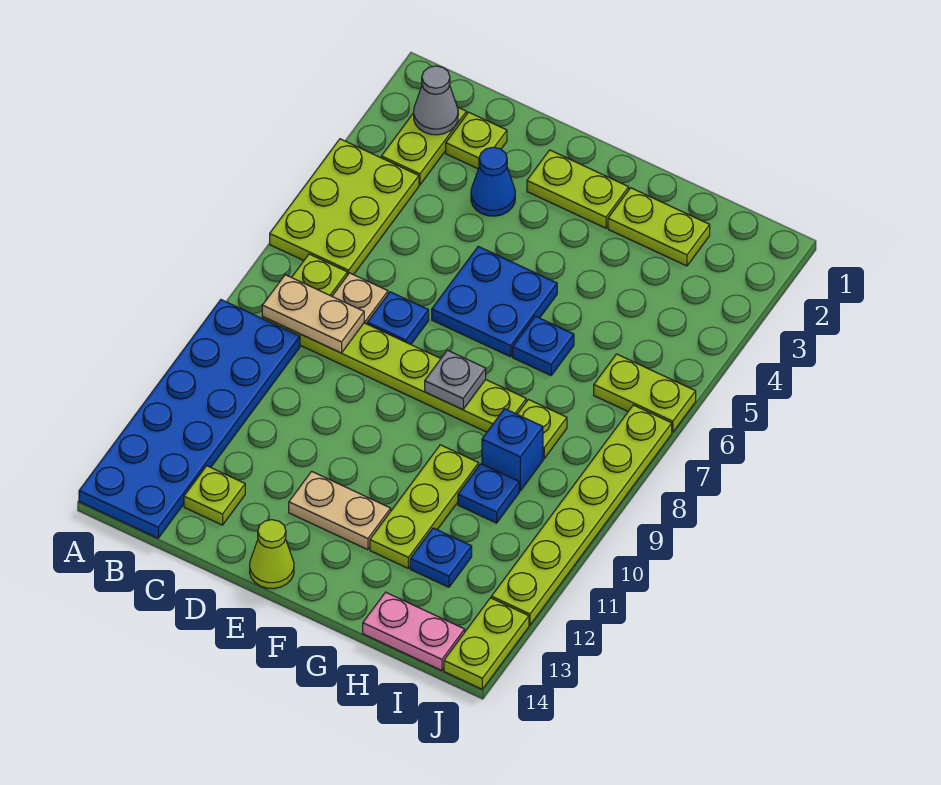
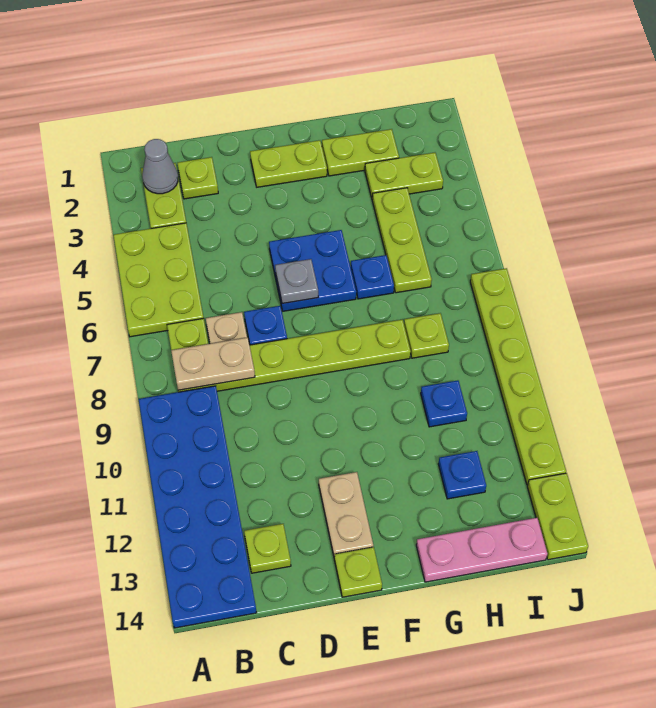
blue cone D3 level 1 -> none
tan plate E12:F12 level 1 -> tan plate E12:E13 level 1
lime cone E14 level 1 -> lime plate E14 level 1
grey plate F8 level 2 -> grey plate E6 level 2
lime plate G10:G12 level 1 -> lime plate H4:H6 level 1
blue brick H9 level 1 -> none
pink plate H14:I14 level 1 -> pink plate G14:I14 level 1
lime plate I6:J6 level 1 -> lime plate H3:I3 level 1

